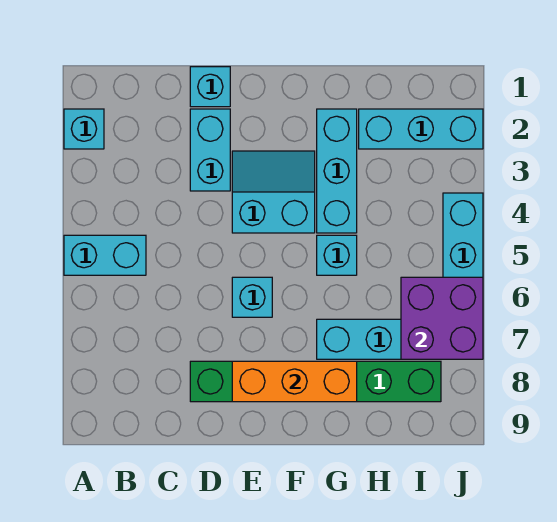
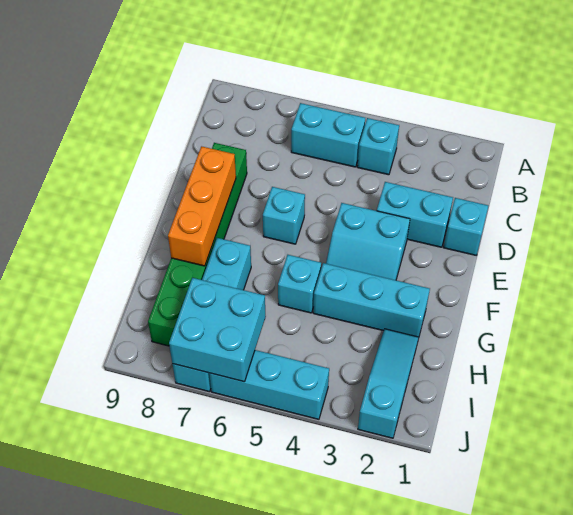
cyan brick A2 level 1 -> cyan brick B4 level 1
cyan brick A5:B5 level 1 -> cyan brick B5:B6 level 1
cyan slope E3:F4 level 1 top 4 -> cyan slope E3:F4 level 1 top E
cyan brick H2:J2 level 1 -> cyan slope H2:J2 level 1 top J
purple brick I6:J7 level 2 -> cyan brick I6:J7 level 2

